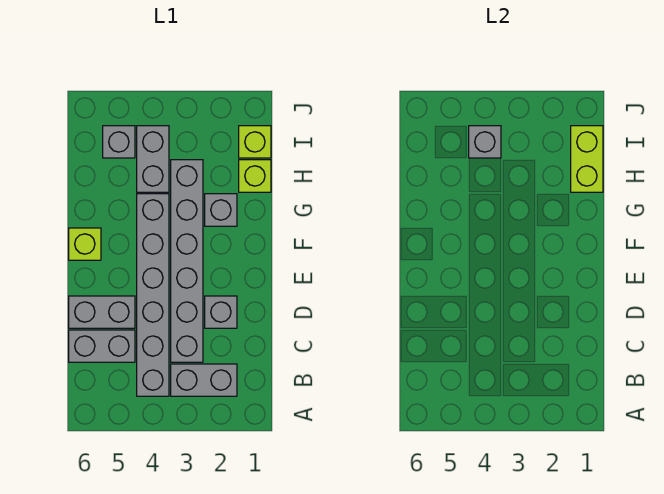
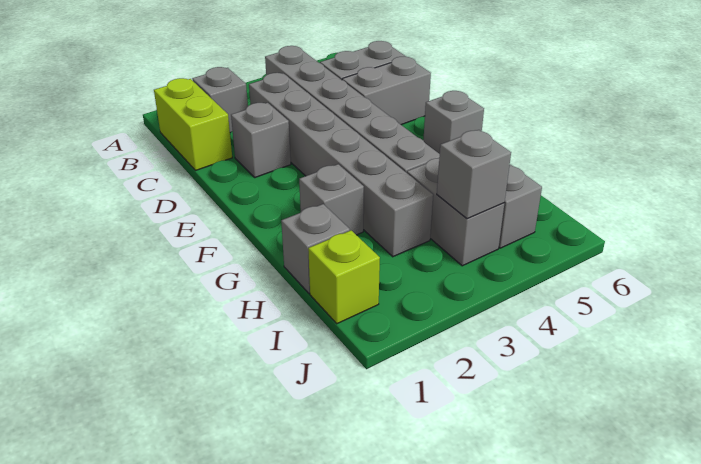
grey brick B2:B3 level 1 -> grey brick B2 level 1
lime brick F6 level 1 -> grey brick F6 level 1
lime brick H1 level 1 -> grey brick H1 level 1
lime brick H1:I1 level 2 -> lime brick B1:C1 level 1

